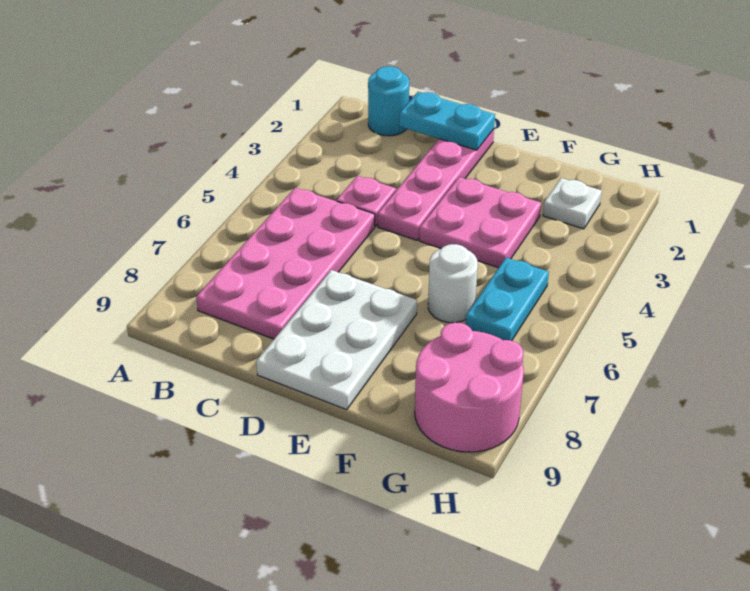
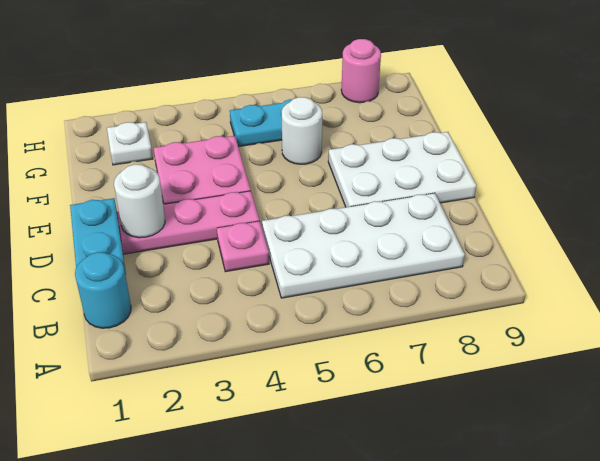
pink plate B5:C8 level 1 -> white plate B5:C8 level 1
none -> white round brick D2 level 2
pink round brick G8:H9 level 1 -> pink round brick H8 level 1

